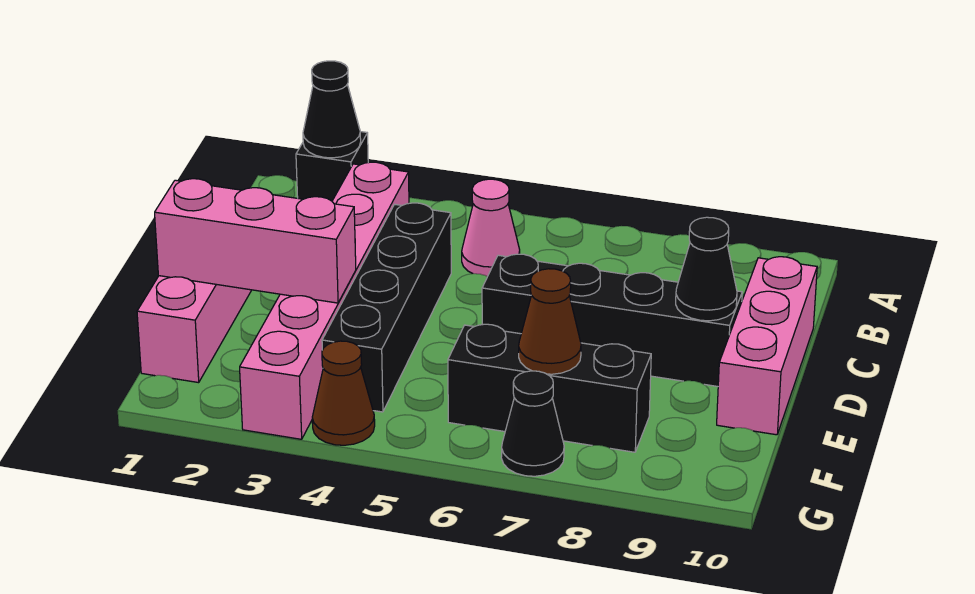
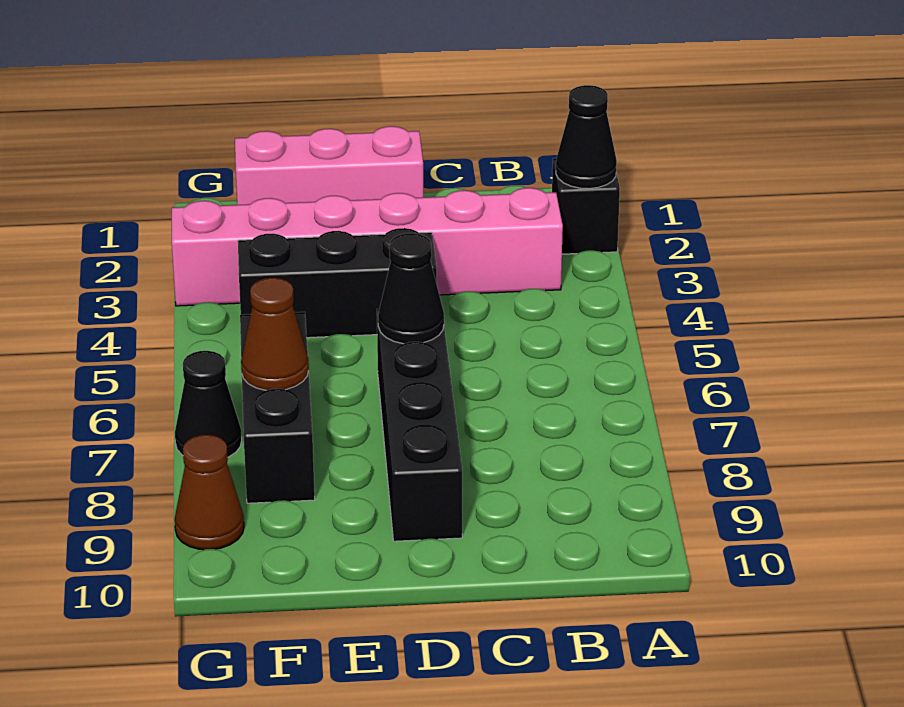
pink cone B5 level 1 -> none
black brick C4:F4 level 1 -> black brick D4:F4 level 1
pink brick C10:E10 level 1 -> none
black cone D9 level 2 -> black cone D6 level 2
pink brick E1:E3 level 2 -> none
brown cone G4 level 1 -> brown cone G9 level 1

